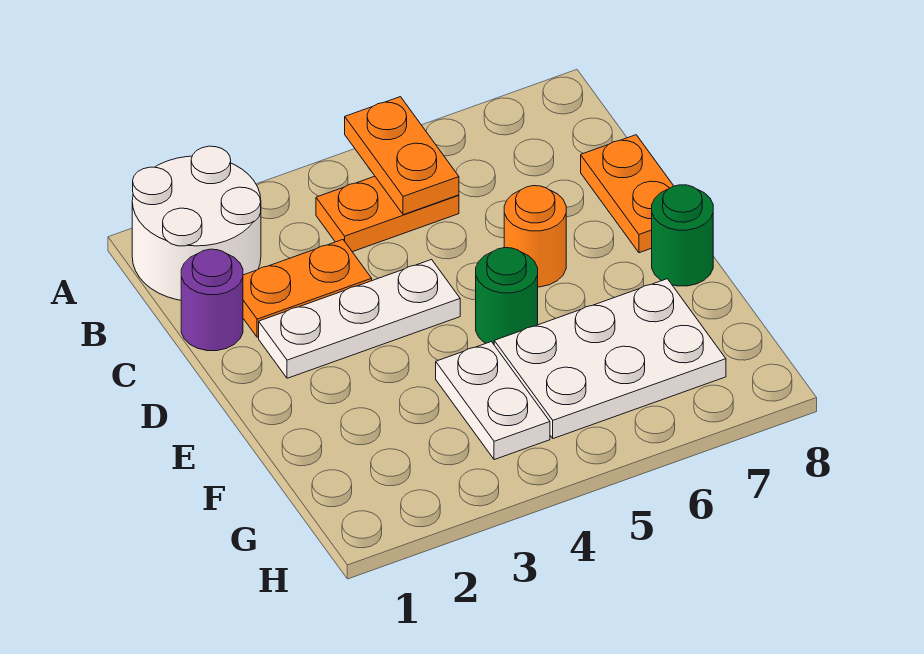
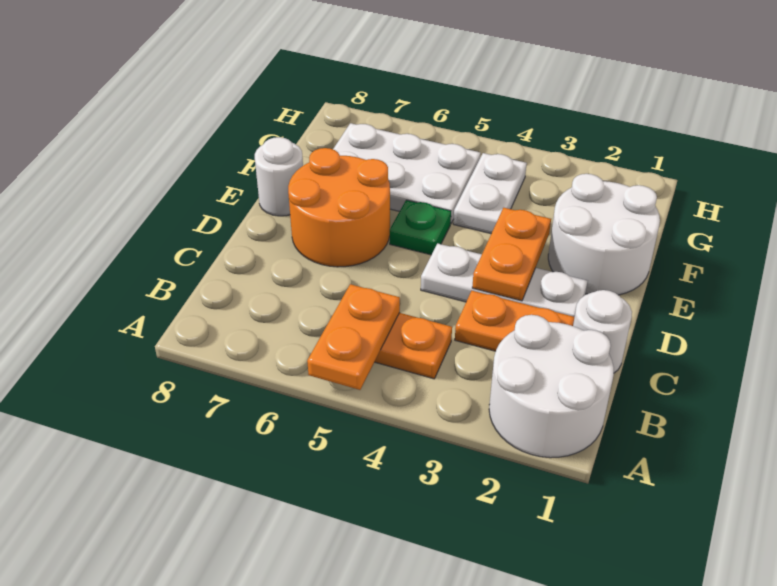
purple round brick C1 level 1 -> white round brick C1 level 1
orange plate C8:D8 level 1 -> orange plate D3:E3 level 2
orange round brick D6 level 1 -> orange round brick D6:E7 level 1
none -> white round brick E1:F2 level 1
green round brick E5 level 1 -> green plate E5 level 1
green round brick E8 level 1 -> white round brick E8 level 1

